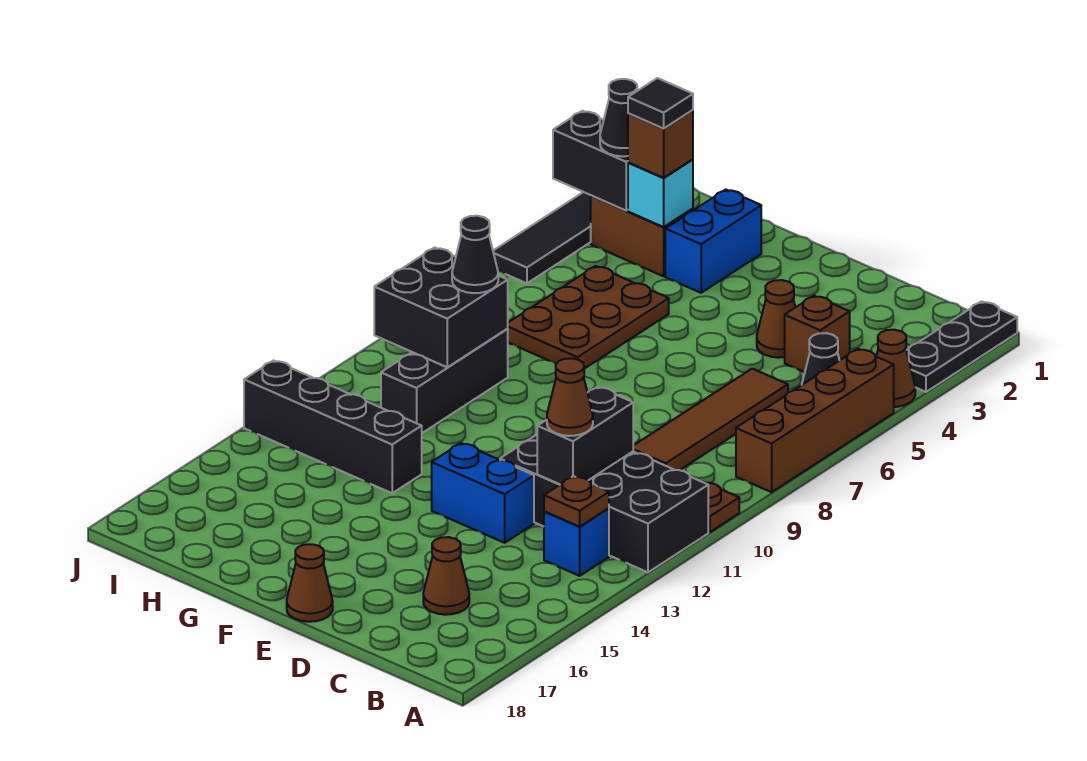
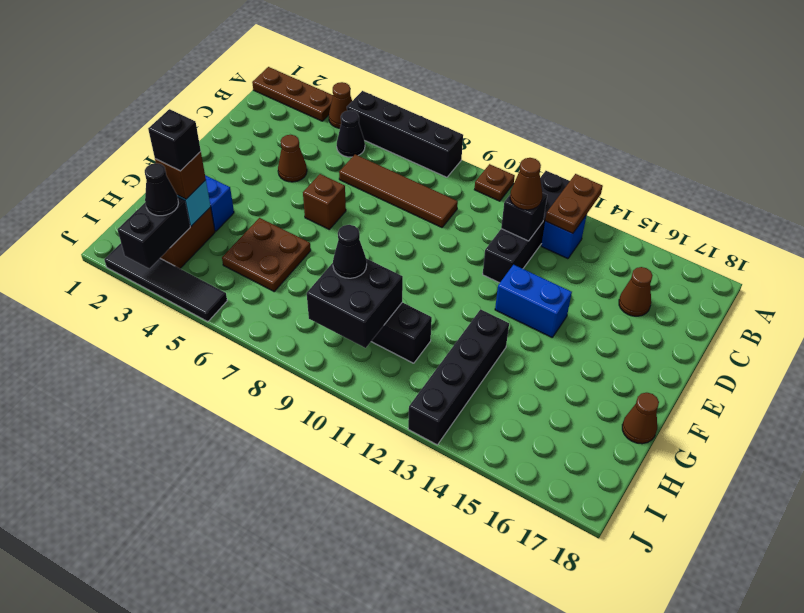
black plate A1:A3 level 1 -> brown plate A1:A3 level 1
brown brick A5:A8 level 1 -> black brick A5:A8 level 1
black brick A11:D12 level 1 -> black brick A12:D12 level 1
brown plate B13 level 2 -> brown plate A13:B13 level 2
brown brick C4 level 1 -> brown brick E6 level 1
black brick C11:C12 level 2 -> black brick C12 level 2
blue brick D13:E13 level 1 -> blue brick E13:E14 level 1
brown cone E18 level 1 -> brown cone G18 level 1
brown plate G5:H7 level 1 -> brown plate G5:H6 level 1
black tile H3 level 4 -> black brick H3 level 4

